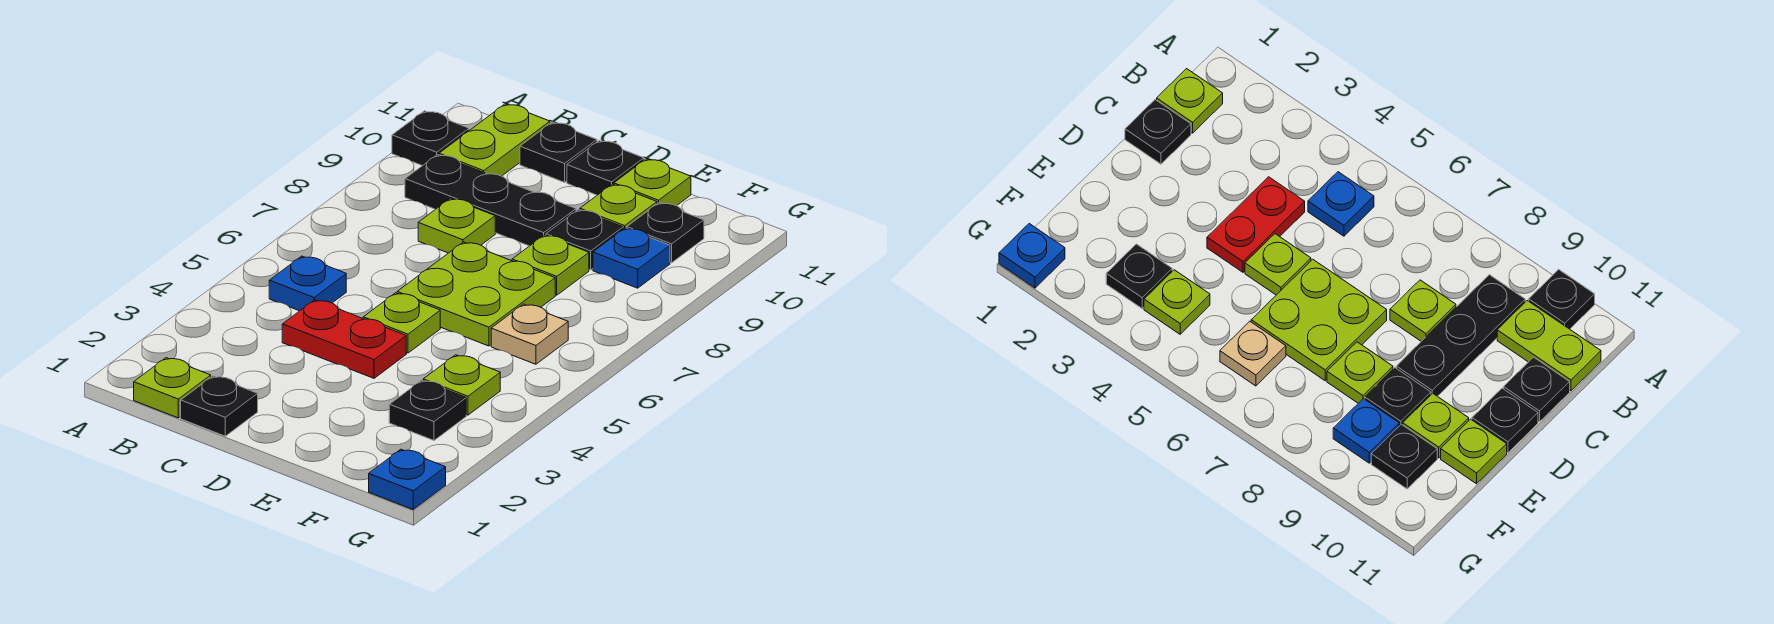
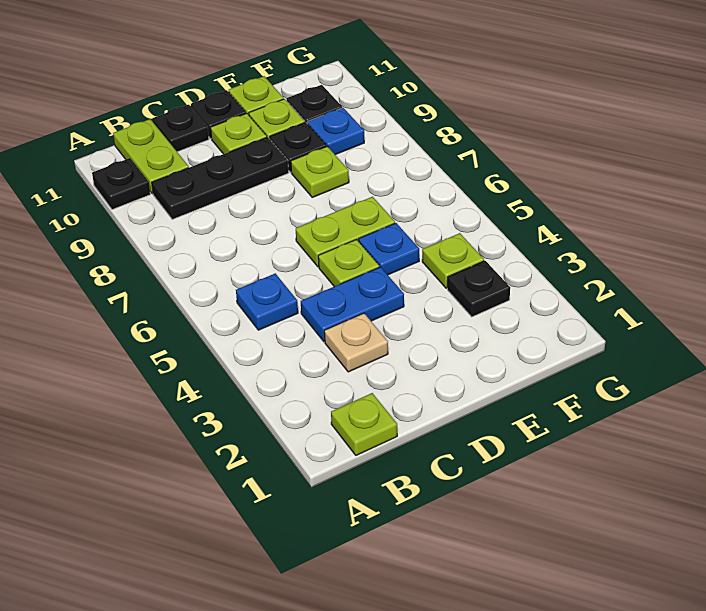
black plate C1 level 1 -> none
red plate C4:D4 level 1 -> blue plate C4:D4 level 1
lime plate C8 level 1 -> lime plate D10 level 1
lime plate D6:E7 level 1 -> lime plate D6:E6 level 1
tan plate F6 level 1 -> tan plate C3 level 1
blue plate G1 level 1 -> blue plate E5 level 1

